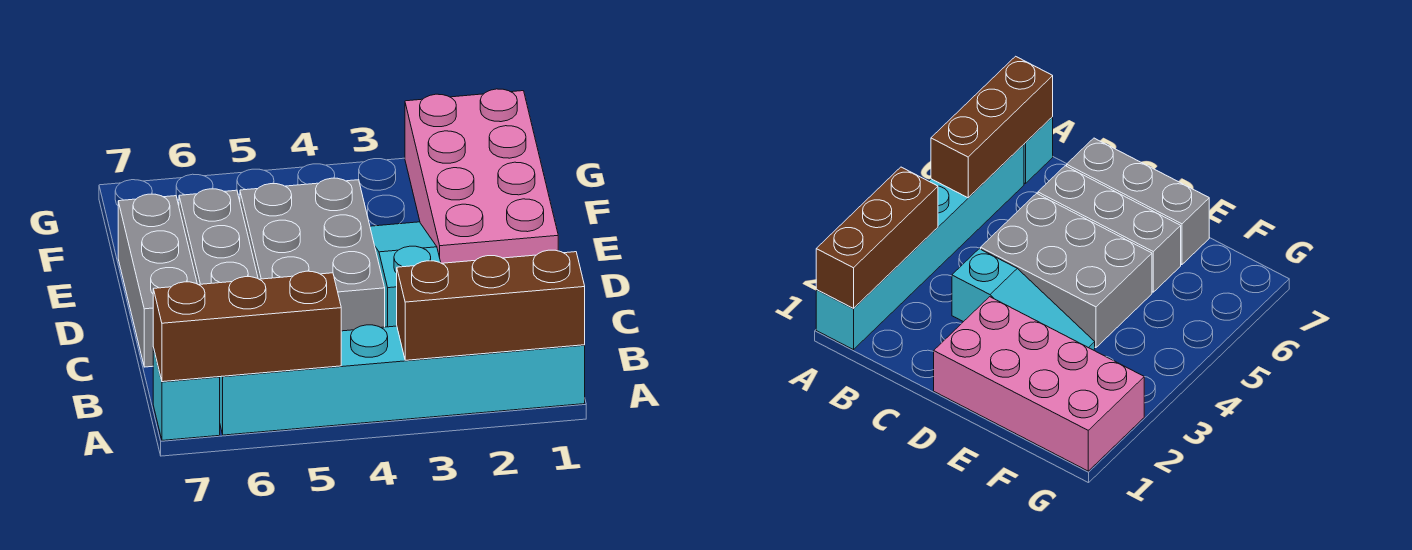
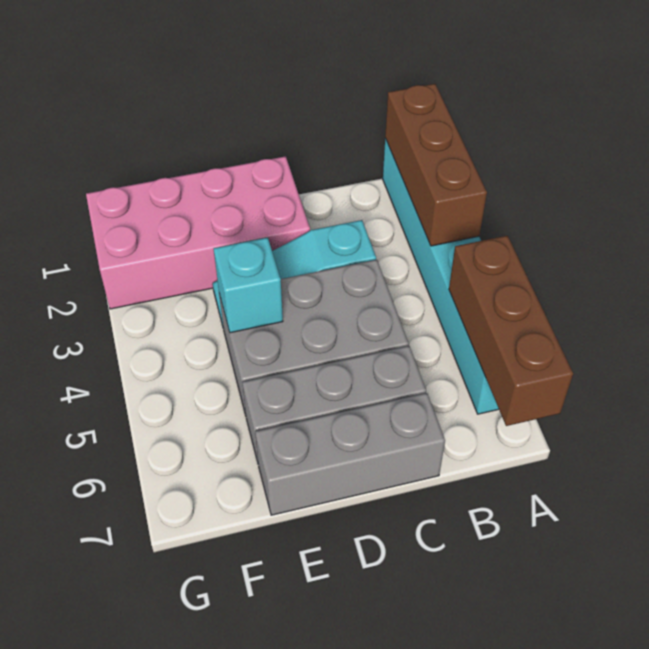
cyan brick A7 level 1 -> cyan brick E4 level 2

